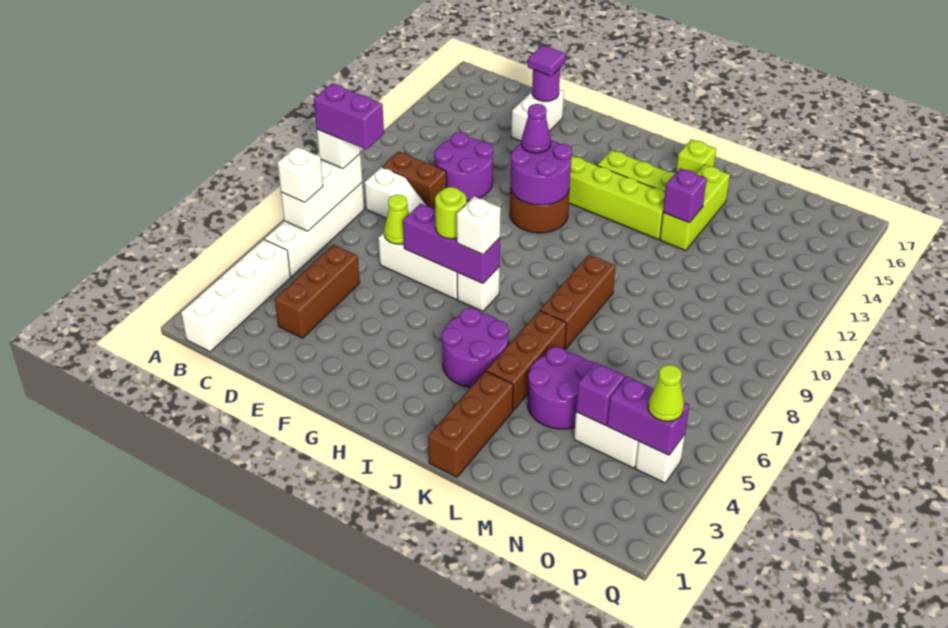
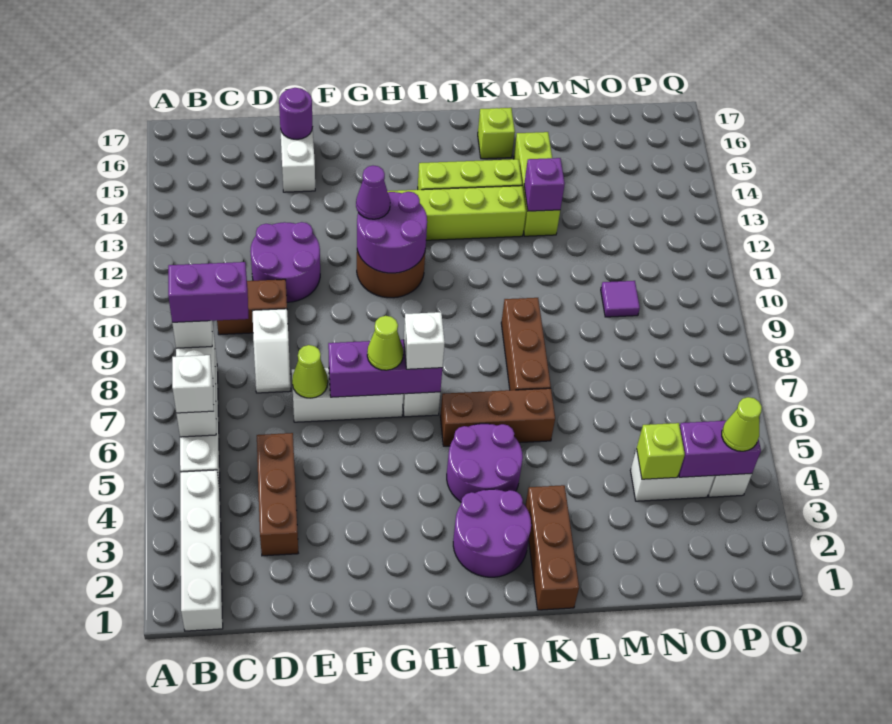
white slope C9:D9 level 1 top C -> white slope D8:D9 level 1 top 9
purple tile E16 level 3 -> purple tile N10 level 1
lime round brick G7 level 3 -> lime cone G7 level 3
brown brick K4:K6 level 1 -> brown brick I6:K6 level 1
purple round brick L4:M5 level 1 -> purple round brick I2:J3 level 1
purple brick N4 level 2 -> lime brick N4 level 2

